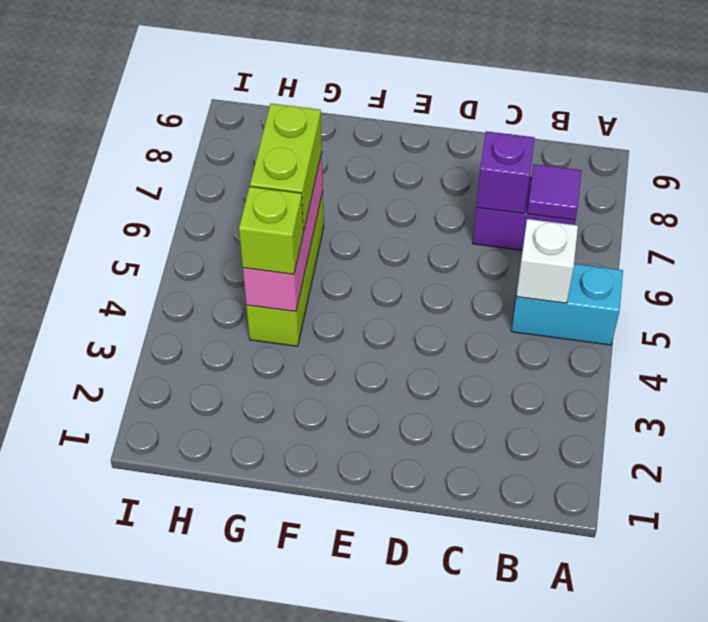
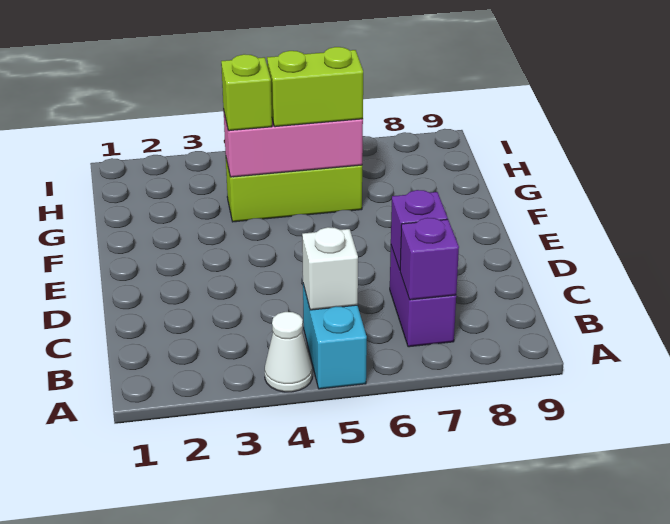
none -> white cone A4 level 1
purple tile B7 level 2 -> purple brick B7 level 2

